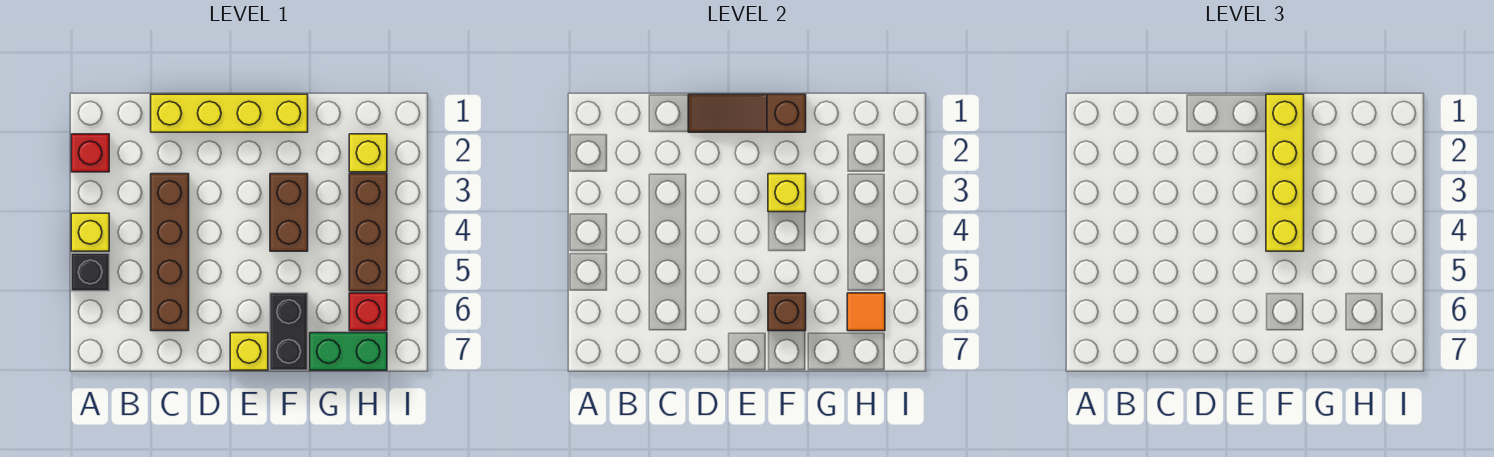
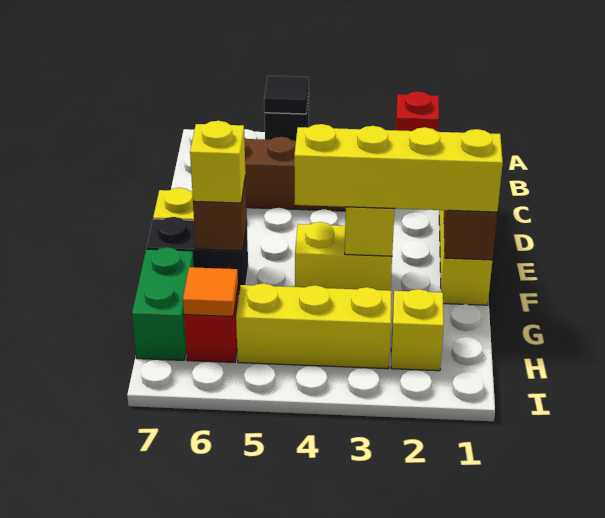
yellow brick A4 level 1 -> yellow brick F6 level 3
none -> black tile A5 level 2
brown brick F3:F4 level 1 -> yellow brick F3:F4 level 1
brown brick H3:H5 level 1 -> yellow brick H3:H5 level 1

